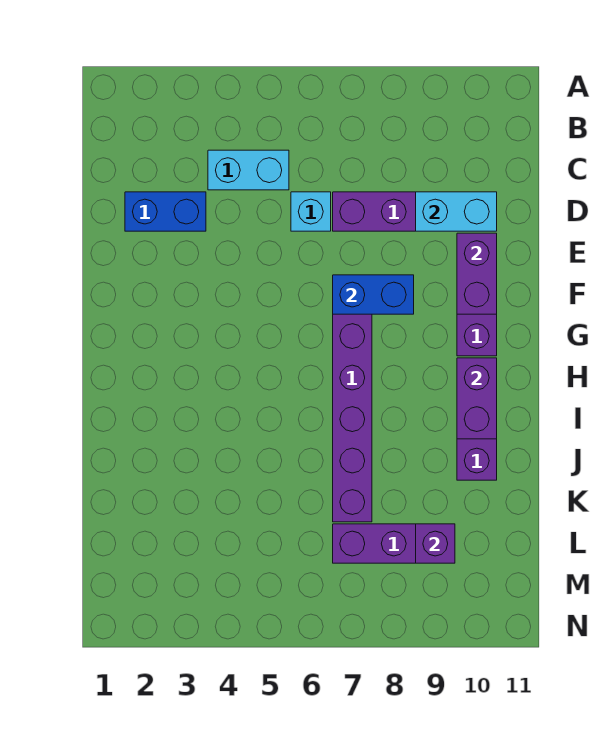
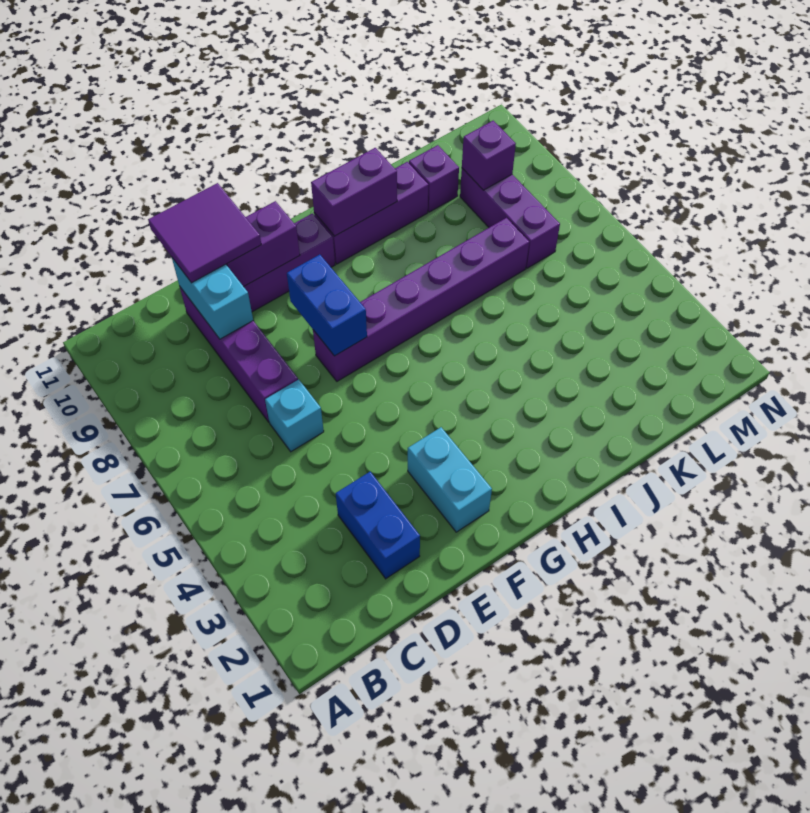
cyan brick C4:C5 level 1 -> cyan brick F2:F3 level 1
none -> purple tile D10:E11 level 3
none -> purple brick K10 level 1

